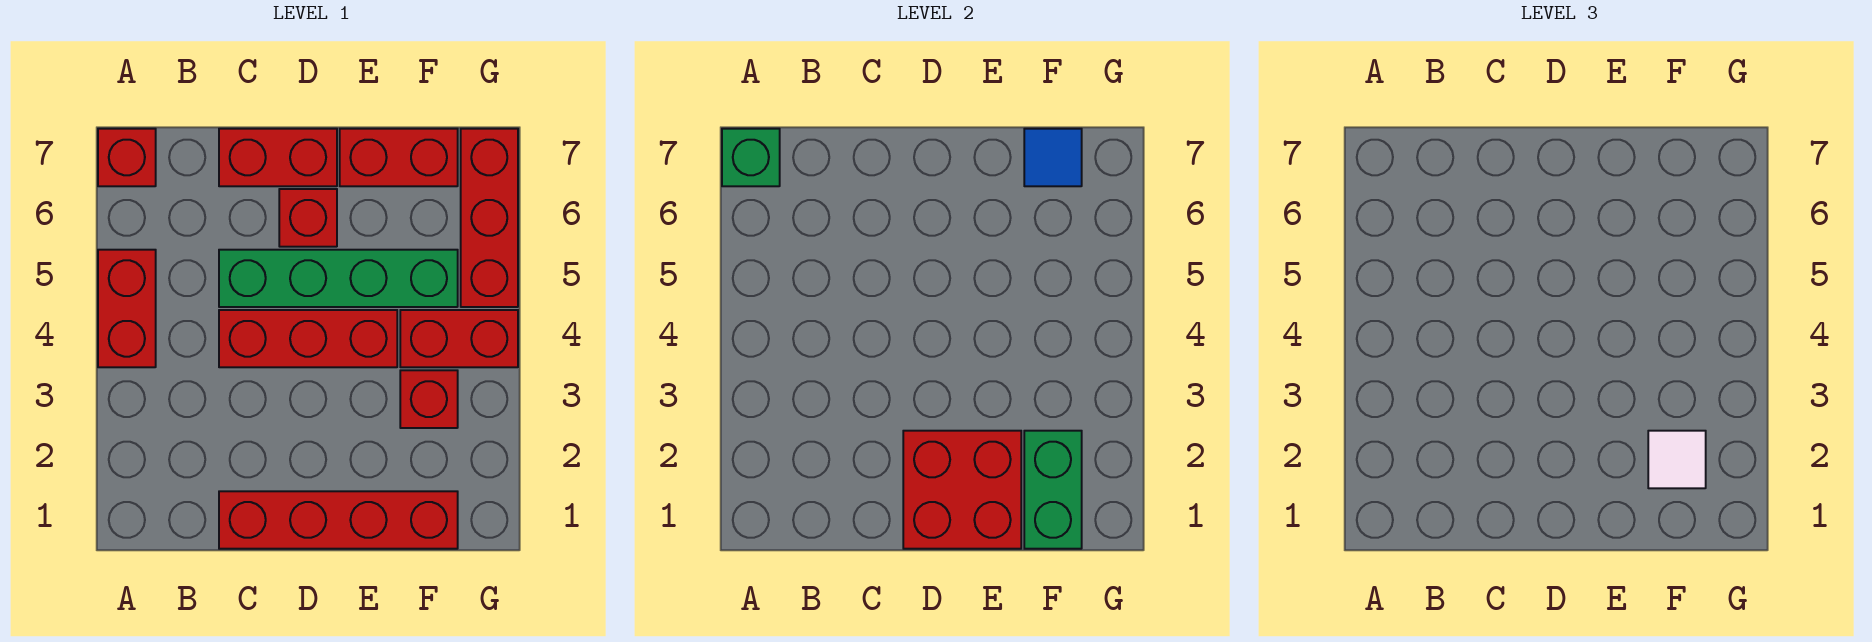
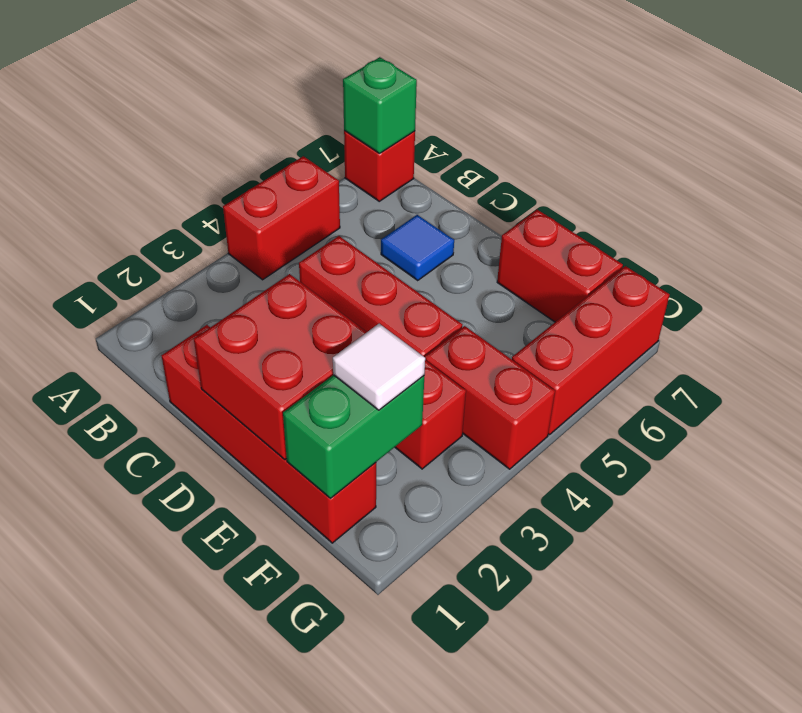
green brick C5:F5 level 1 -> none
red brick C7:D7 level 1 -> none
red brick D6 level 1 -> none
blue tile F7 level 2 -> blue tile C6 level 1

